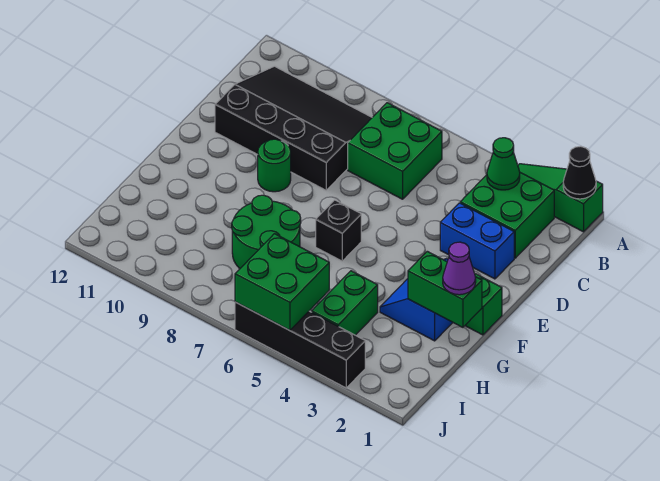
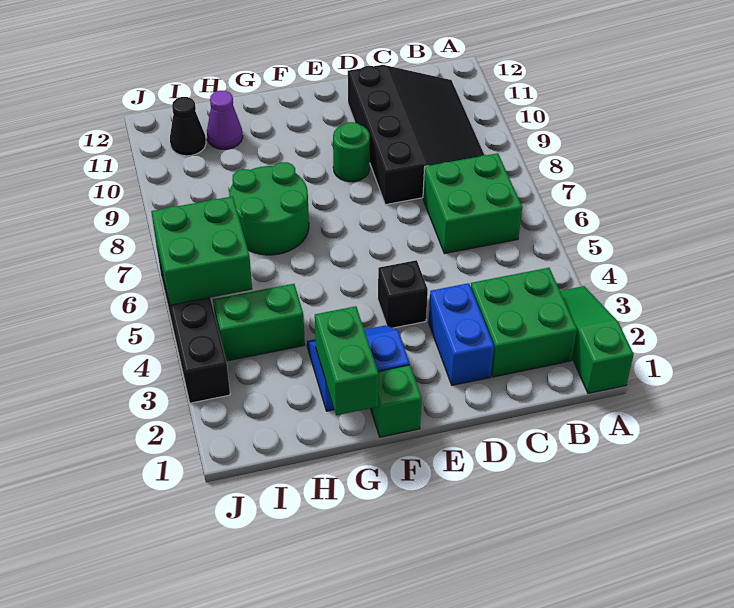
black cone A1 level 2 -> black cone I11 level 1
green cone B3 level 2 -> none
black brick F6 level 1 -> black brick E4 level 1
purple cone G1 level 3 -> purple cone H11 level 1

